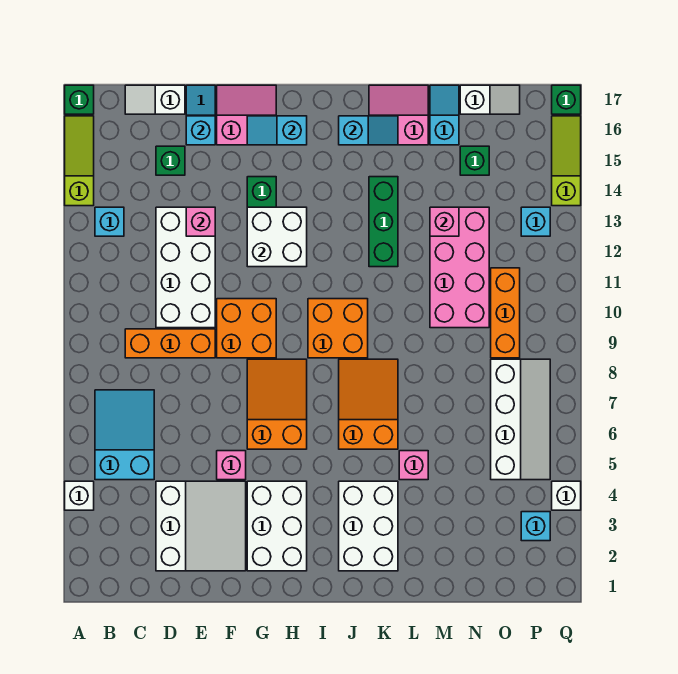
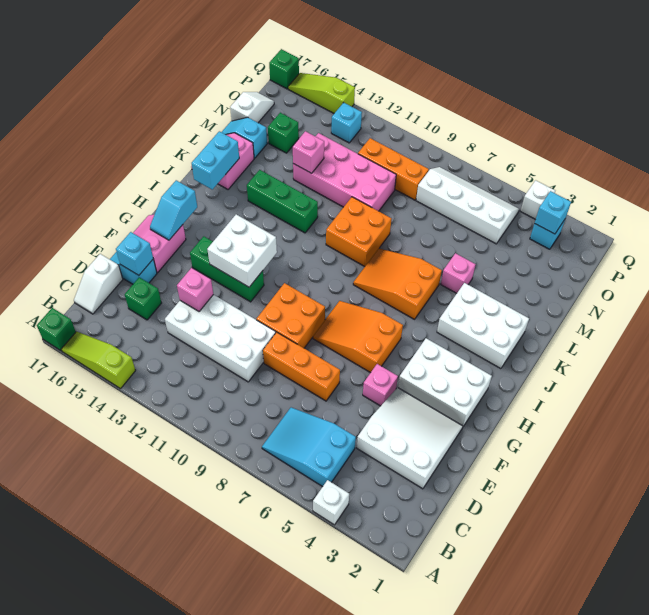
cyan brick B13 level 1 -> cyan brick P3 level 2
orange brick C9:E9 level 1 -> orange brick E7:E9 level 1
orange brick I9:J10 level 1 -> orange brick K9:L10 level 1
cyan slope J16:K16 level 2 top J -> cyan brick J16:K16 level 2

